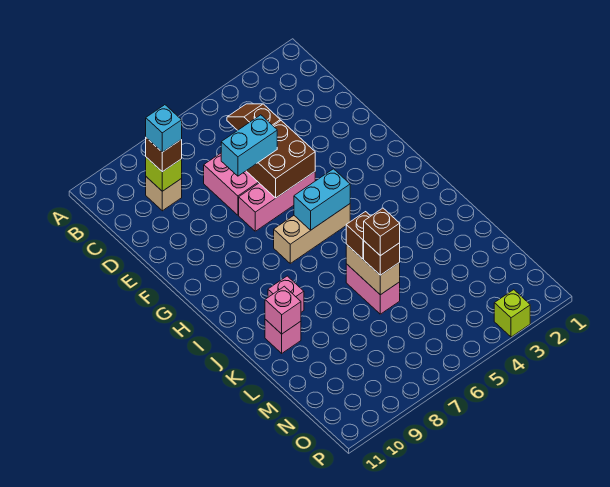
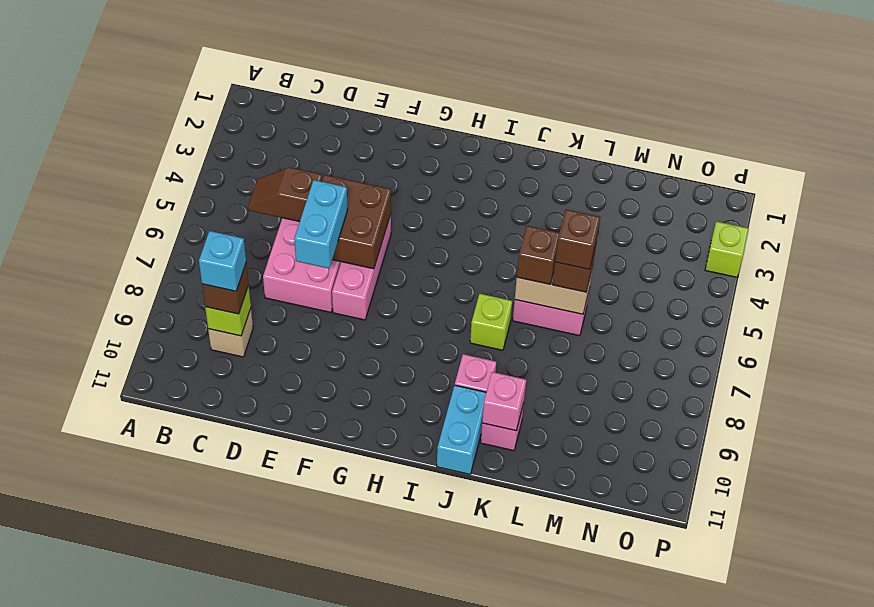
tan brick H5:H7 level 1 -> none
cyan brick H5:H6 level 2 -> cyan brick J10:J11 level 1
none -> lime brick J7 level 1

